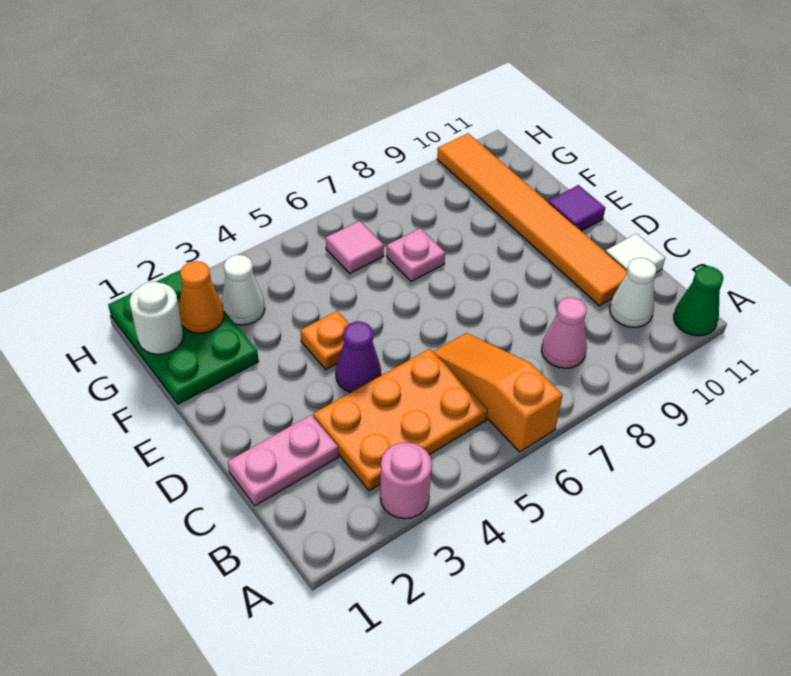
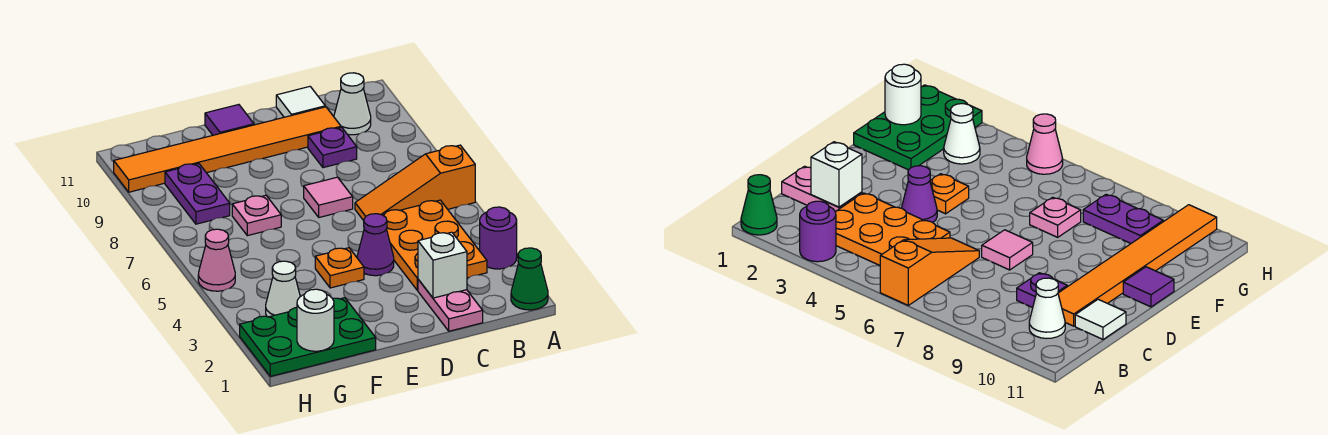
pink round brick A3 level 1 -> purple round brick A3 level 1
green cone A11 level 1 -> green cone A1 level 1
pink cone B8 level 1 -> pink cone H5 level 1
none -> white brick C2 level 2
none -> purple plate C9 level 1
orange cone G2 level 2 -> none
pink tile G6 level 1 -> pink tile D7 level 1
none -> purple plate G8:G9 level 1

